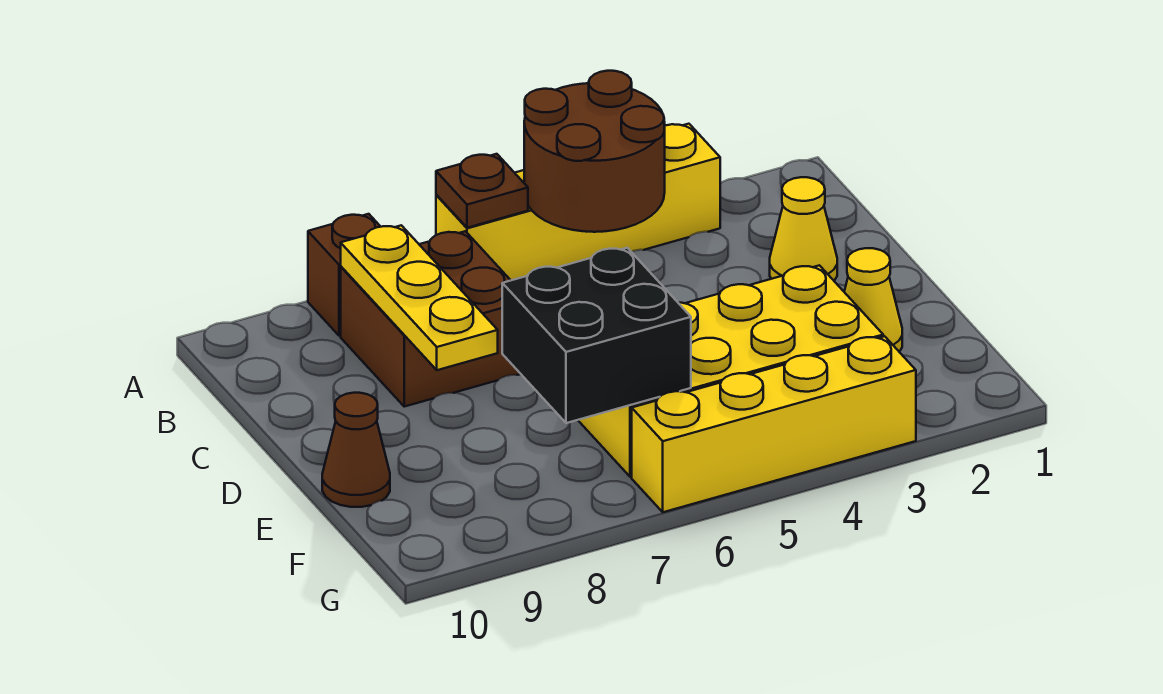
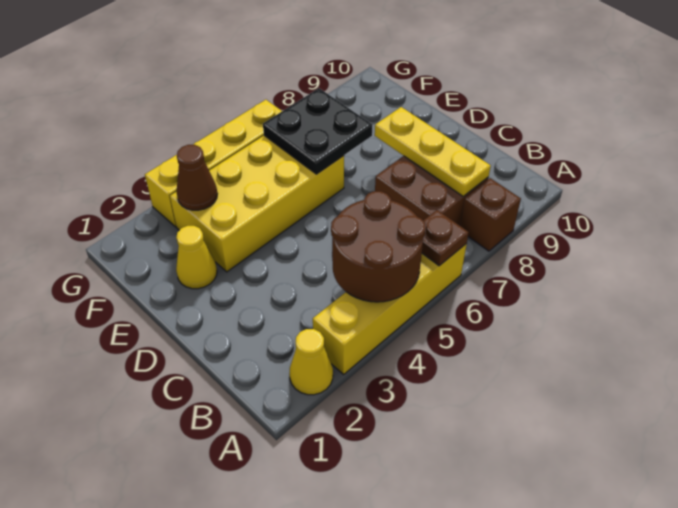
yellow cone C2 level 1 -> yellow cone A2 level 1
black brick E6:F7 level 2 -> black plate E6:F7 level 2
brown cone E10 level 1 -> brown cone F3 level 2

